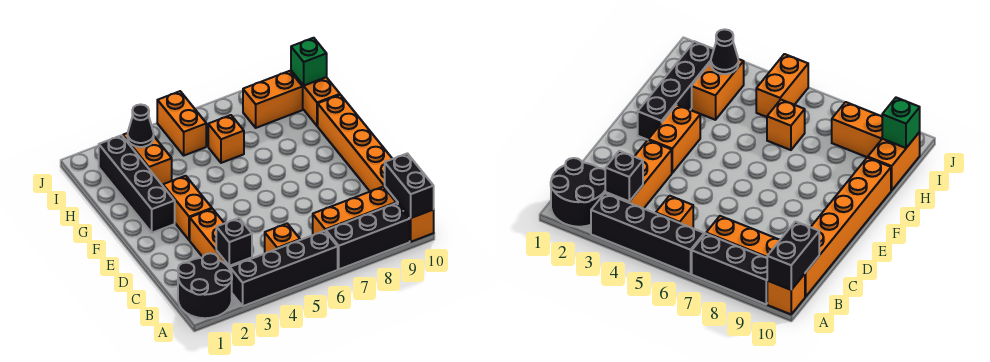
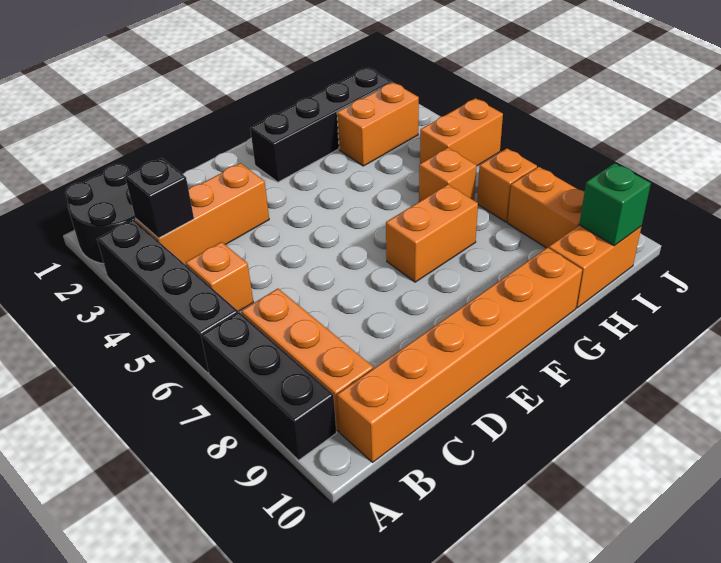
orange brick A10 level 1 -> orange brick I7 level 1
black brick A10:B10 level 2 -> none
orange brick E3:F3 level 1 -> orange brick F7:G7 level 1
black cone I3 level 2 -> none

